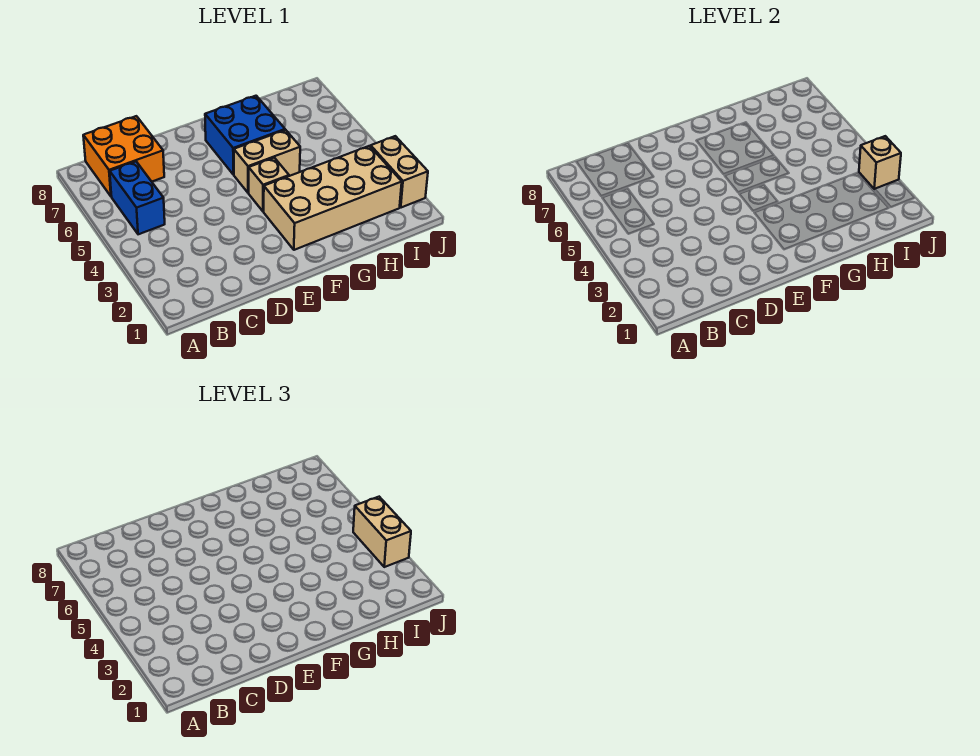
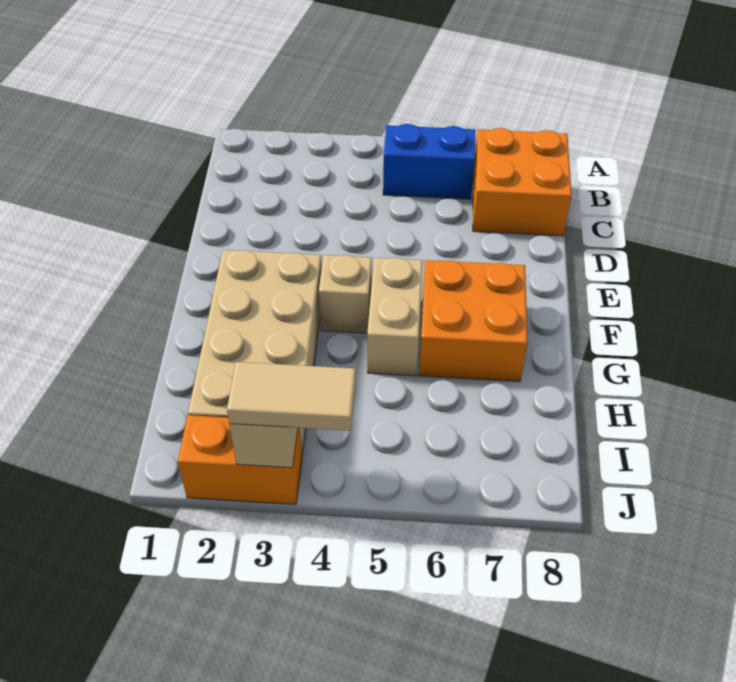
blue brick F6:G7 level 1 -> orange brick F6:G7 level 1
tan brick J2:J3 level 1 -> orange brick J2:J3 level 1
tan brick J3:J4 level 3 -> tan tile J3:J4 level 3

